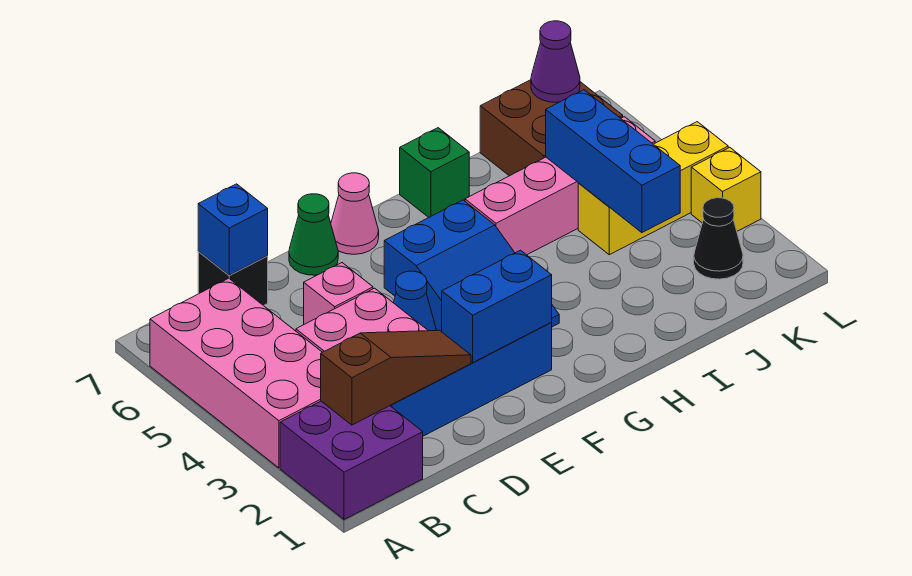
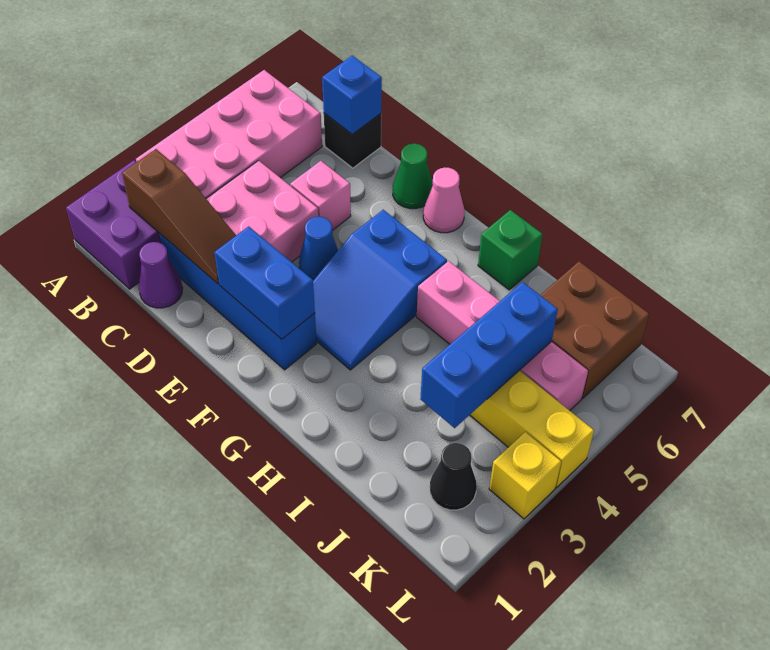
purple cone K7 level 2 -> purple cone C1 level 1

